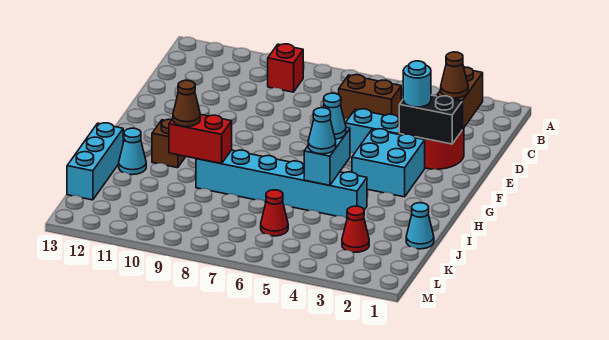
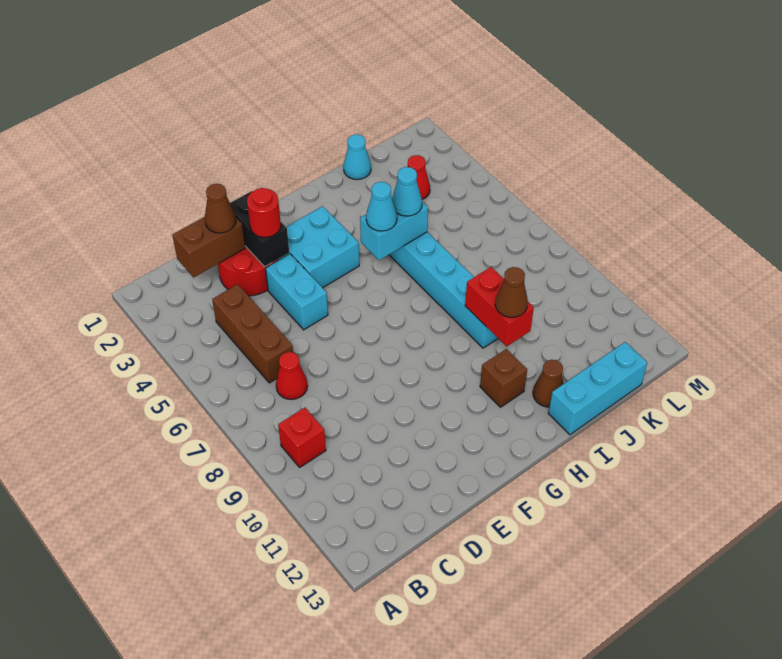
brown brick C5:C6 level 1 -> brown brick C4:C6 level 1
cyan round brick E3 level 3 -> red round brick E3 level 3
cyan cone I12 level 1 -> brown cone I12 level 1
red cone K6 level 1 -> red cone C7 level 1

